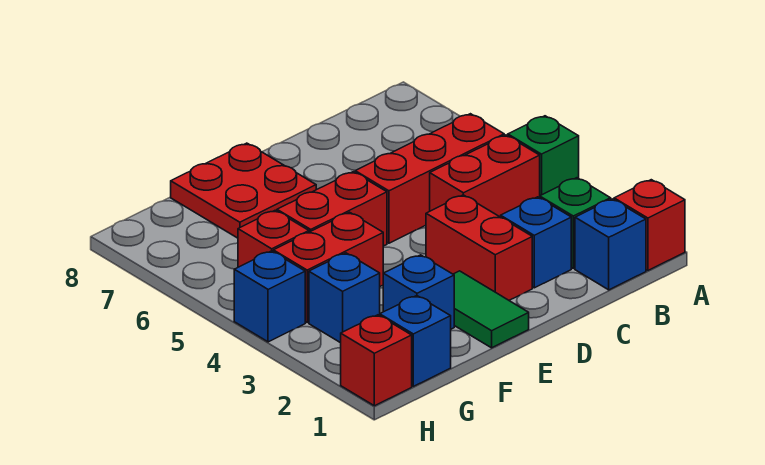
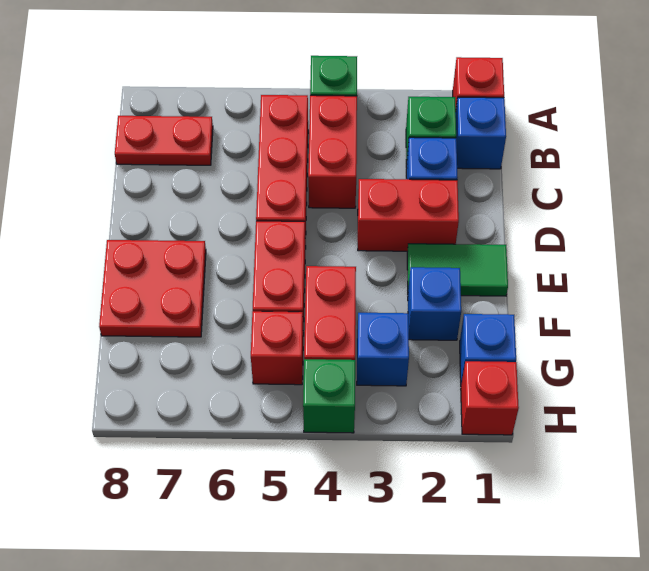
none -> red plate B7:B8 level 1
blue brick H4 level 1 -> green brick H4 level 1

